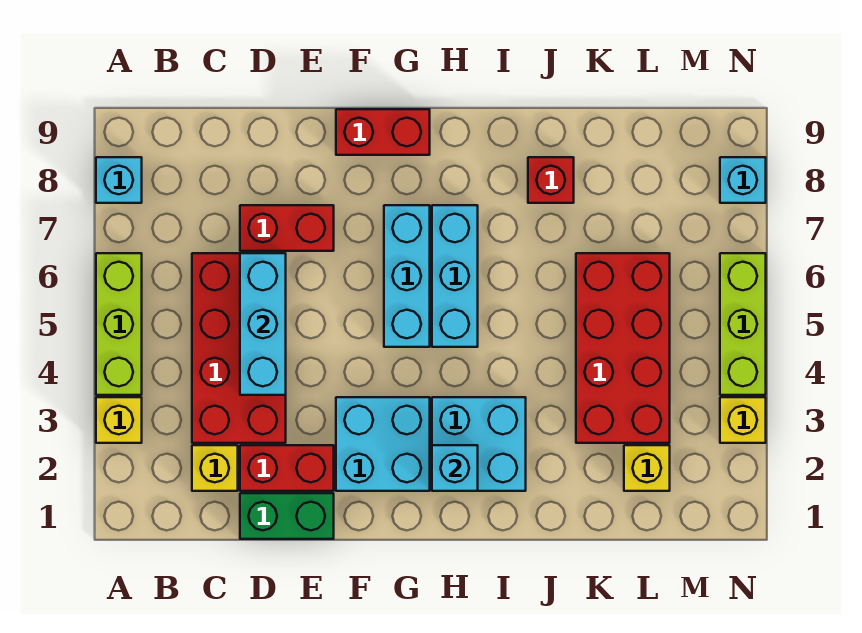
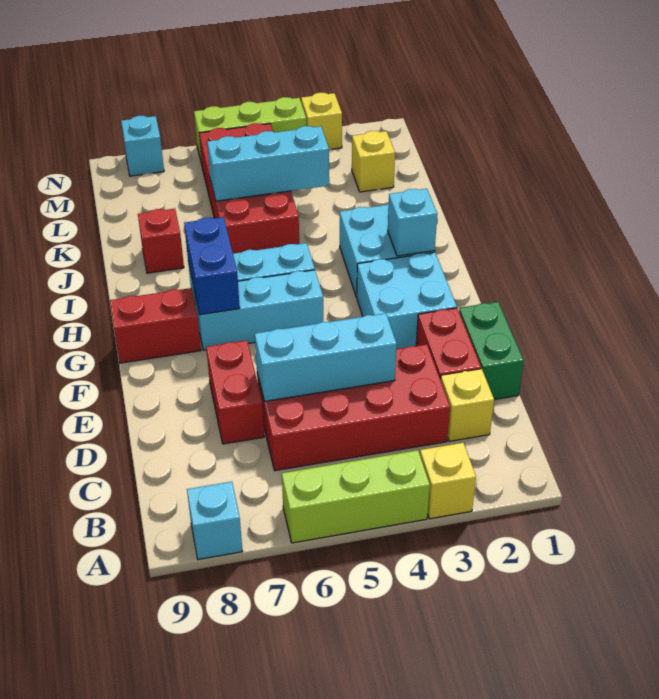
red brick F9:G9 level 1 -> red brick G8:G9 level 1
none -> blue brick G7:H7 level 2
red brick K3:L6 level 1 -> red brick J5:M6 level 1
none -> cyan brick K4:K6 level 2

